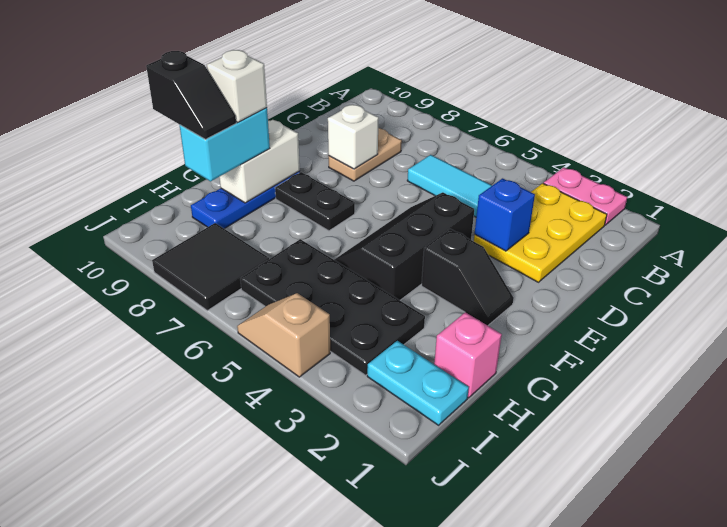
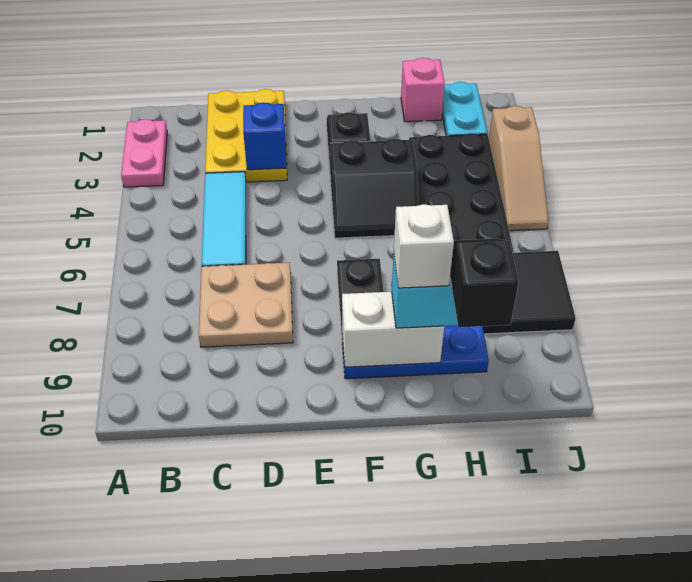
yellow plate B2:D3 level 1 -> yellow plate C1:D3 level 1
tan plate C8:D8 level 1 -> tan plate C7:D8 level 1
white brick D8 level 2 -> none
black slope E4:G5 level 1 top 4 -> black slope F4:G5 level 1 top 4
tan slope J4:J5 level 1 top 4 -> tan slope J3:J5 level 1 top 3

